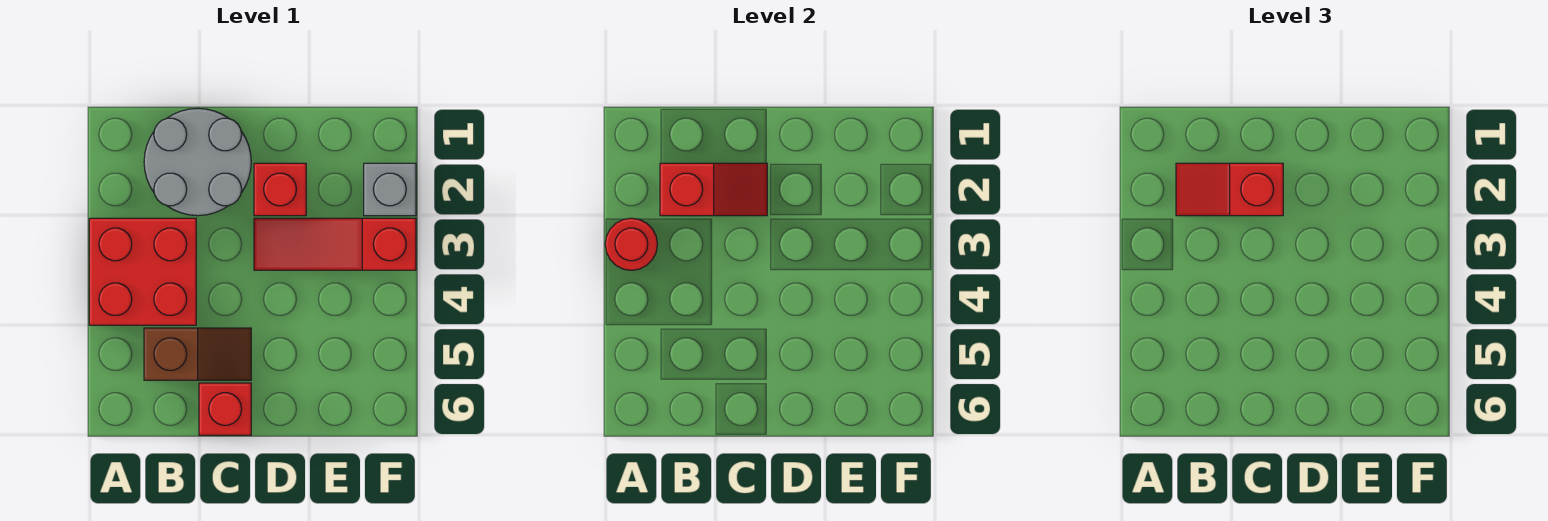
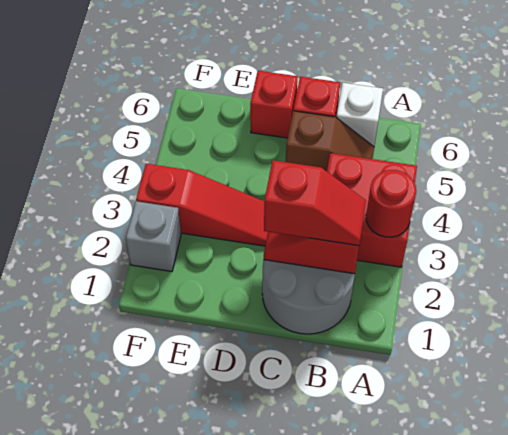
brown slope B5:C5 level 1 top B -> brown slope B5:C5 level 1 top C
none -> white brick B6 level 1
red brick D2 level 1 -> red brick D6 level 1

